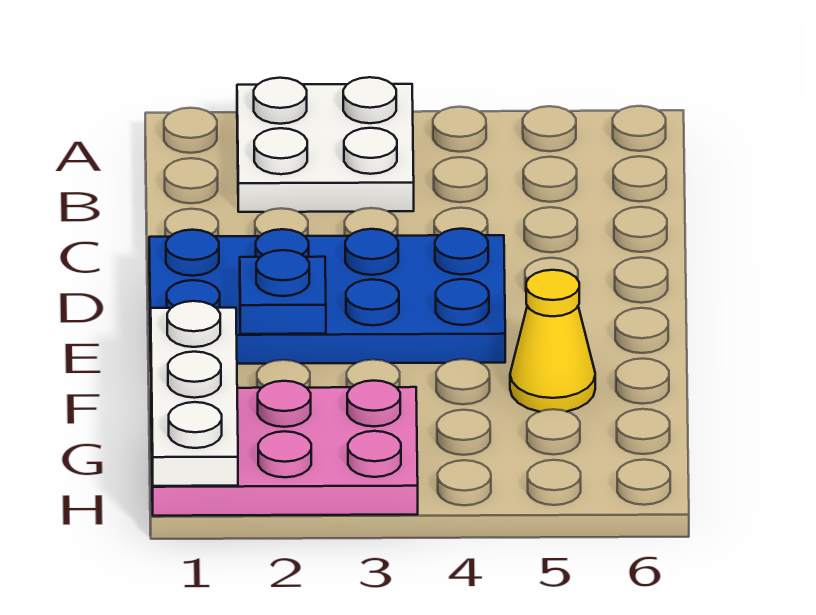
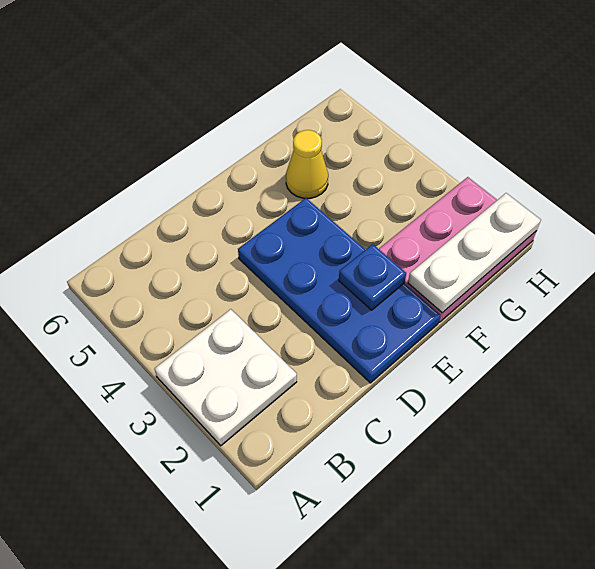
pink plate G1:H3 level 1 -> pink plate F1:H2 level 1

